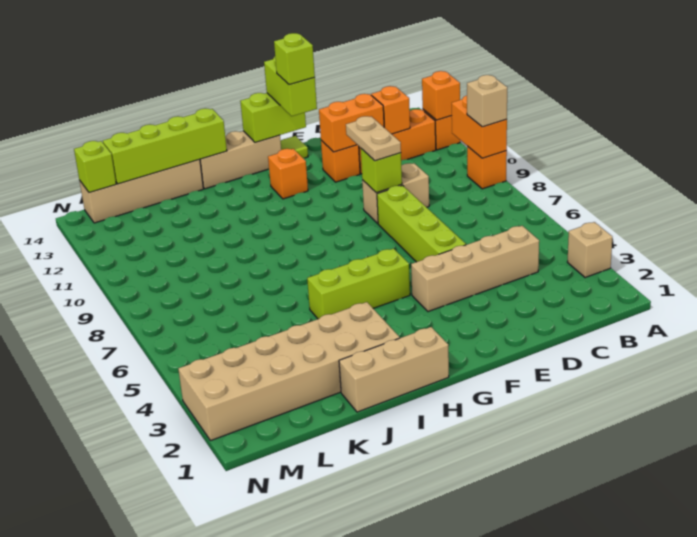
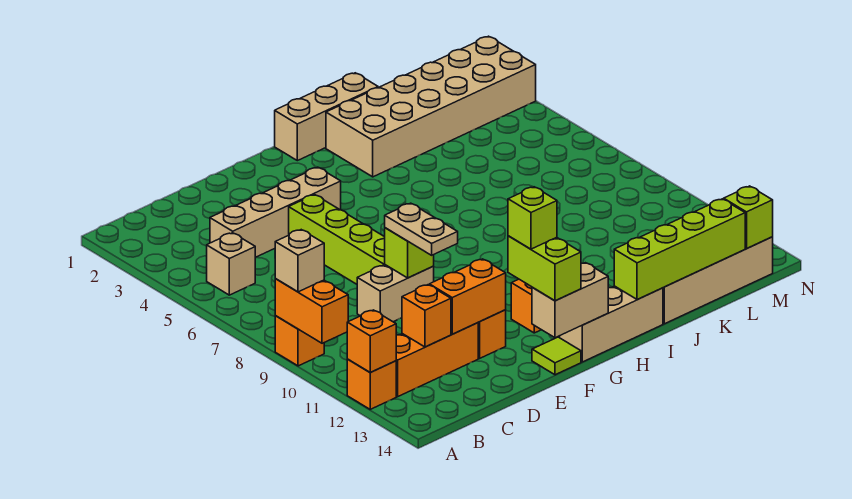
tan brick A3 level 1 -> tan brick B5 level 1
lime brick F14:G14 level 2 -> tan brick F14:G14 level 2
lime brick G5:I5 level 1 -> none

